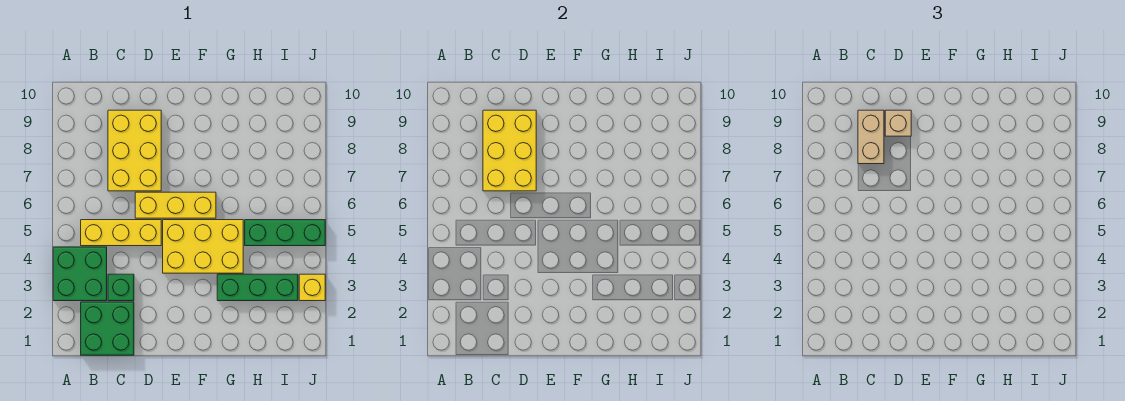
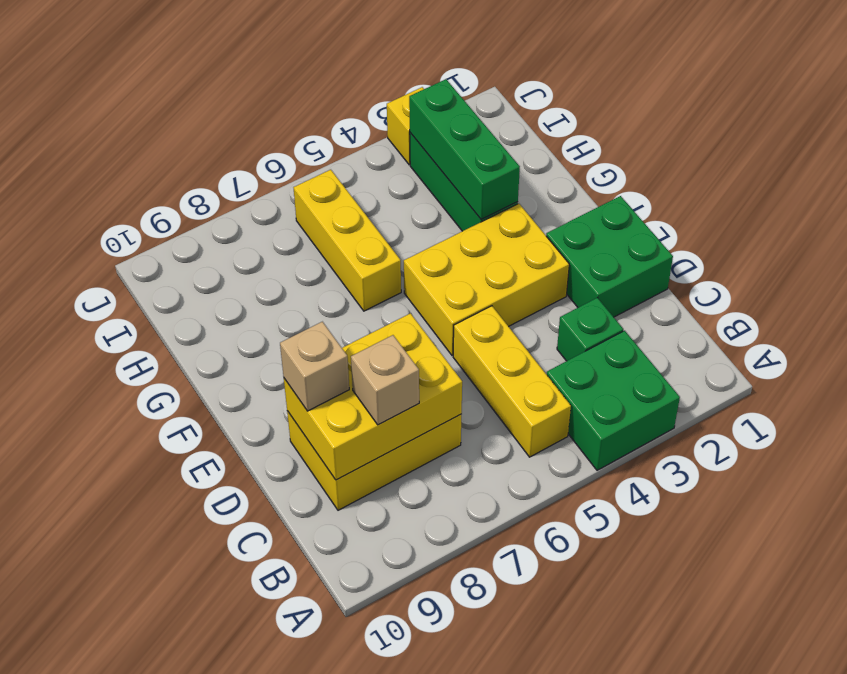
green brick B1:C2 level 1 -> green brick D1:E2 level 1
tan brick C8:C9 level 3 -> tan brick C8 level 3
yellow brick D6:F6 level 1 -> yellow brick G6:I6 level 1
yellow brick E4:G5 level 1 -> yellow brick E3:F5 level 1
green brick H5:J5 level 1 -> green brick G3:I3 level 2

